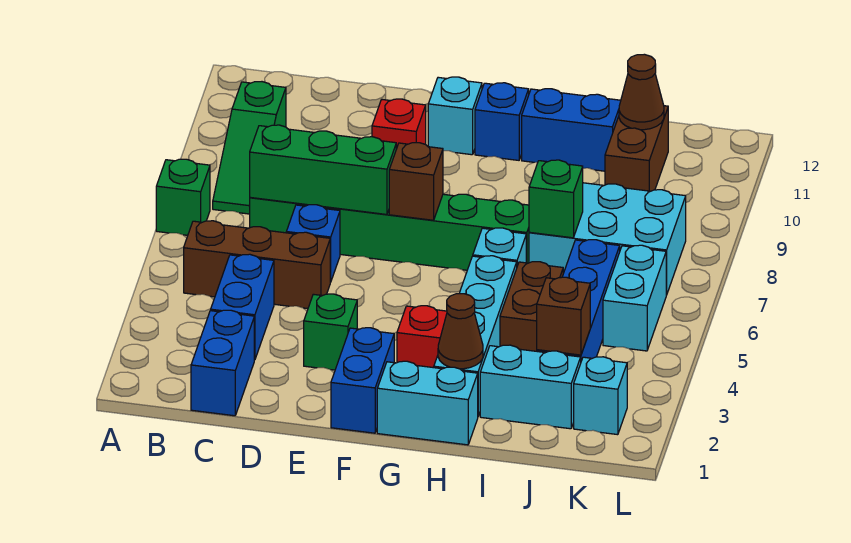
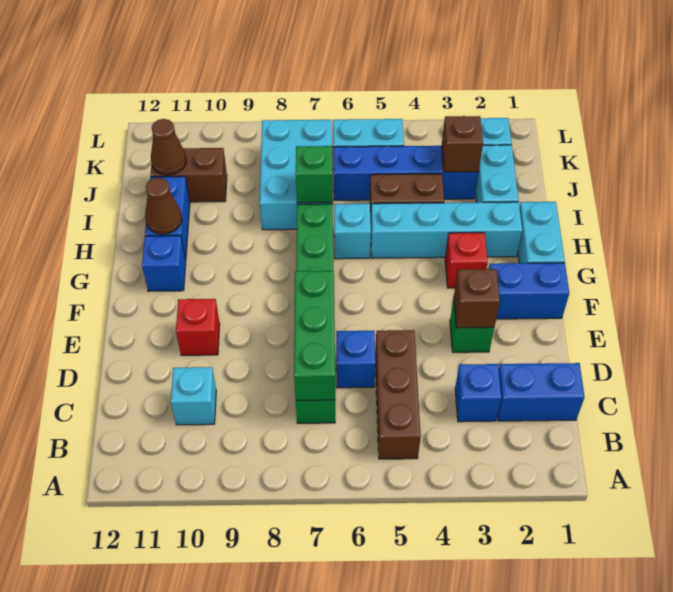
green brick A7 level 1 -> none
green slope B8:B10 level 1 top 10 -> none
blue brick C3:C4 level 1 -> blue brick C3 level 1
brown brick F7 level 2 -> brown brick E3 level 2
cyan brick F11 level 1 -> cyan brick C10 level 1
brown cone H2 level 2 -> brown cone H11 level 2

